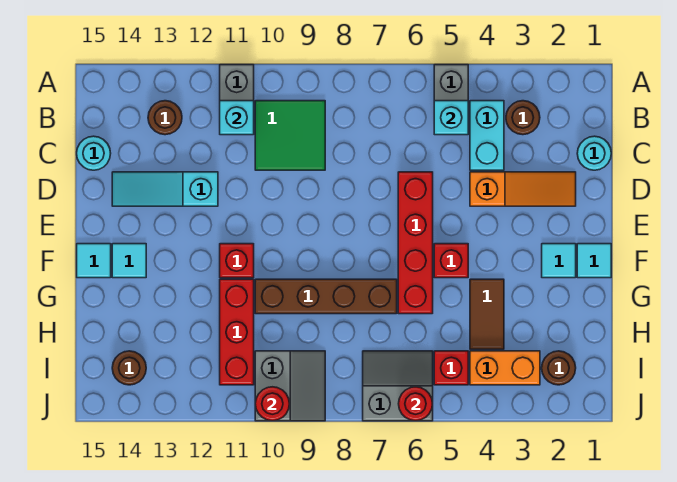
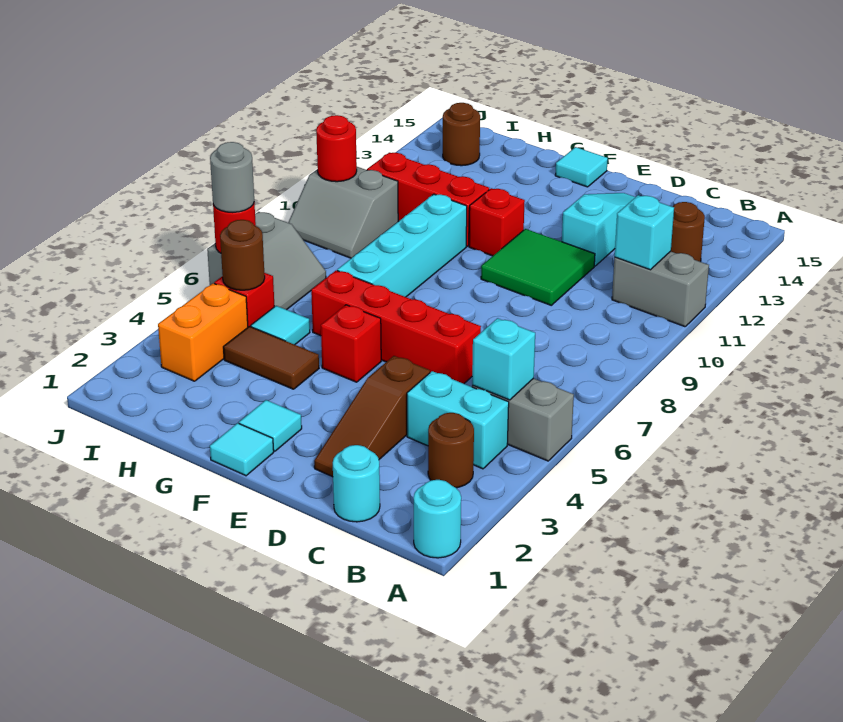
green tile B9:C10 level 1 -> green tile D10:E11 level 1
cyan round brick C15 level 1 -> cyan round brick A1 level 1
orange slope D2:D4 level 1 top 4 -> brown slope D2:D4 level 1 top 4
cyan tile F14 level 1 -> cyan tile H5 level 1
brown brick G7:G10 level 1 -> cyan brick G7:G10 level 1
brown round brick I2 level 1 -> brown round brick I5 level 2
none -> grey round brick J6 level 3

